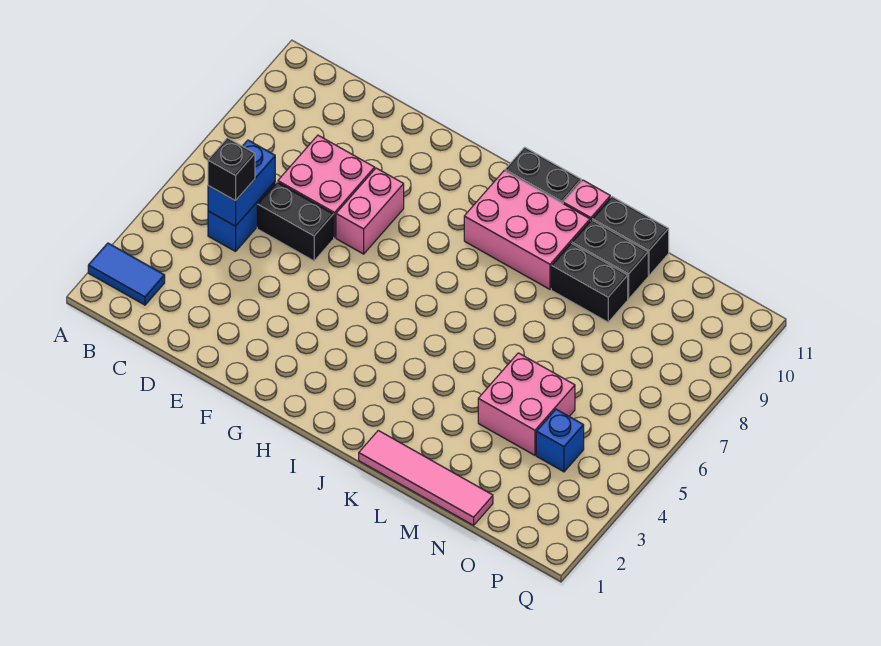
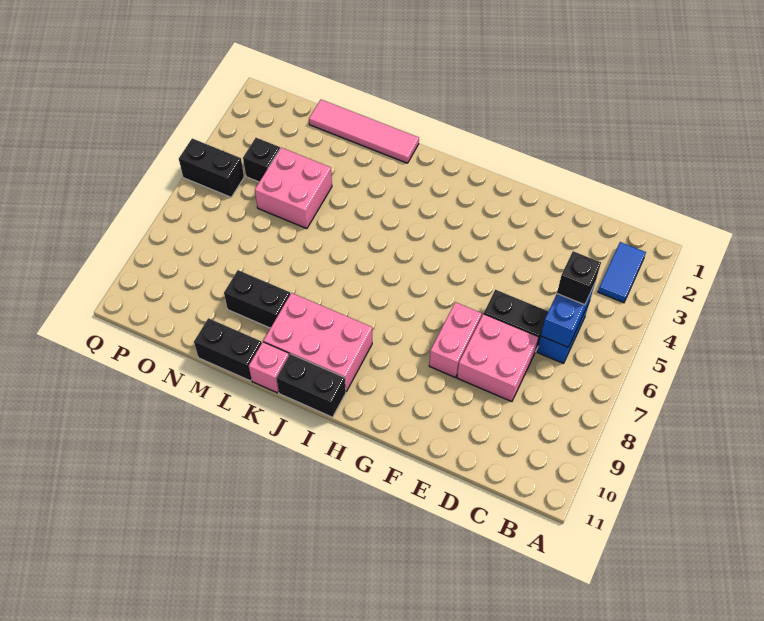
blue tile A2:B2 level 1 -> blue tile B2:B3 level 1
black brick L10:M10 level 1 -> black brick P5:Q5 level 1
blue brick O4 level 1 -> black brick O4 level 1

